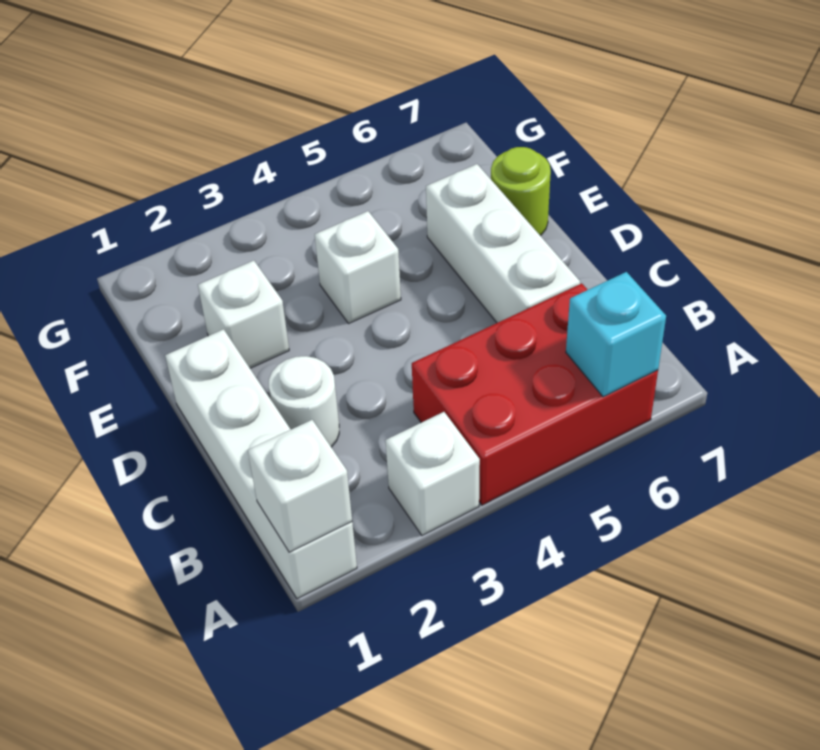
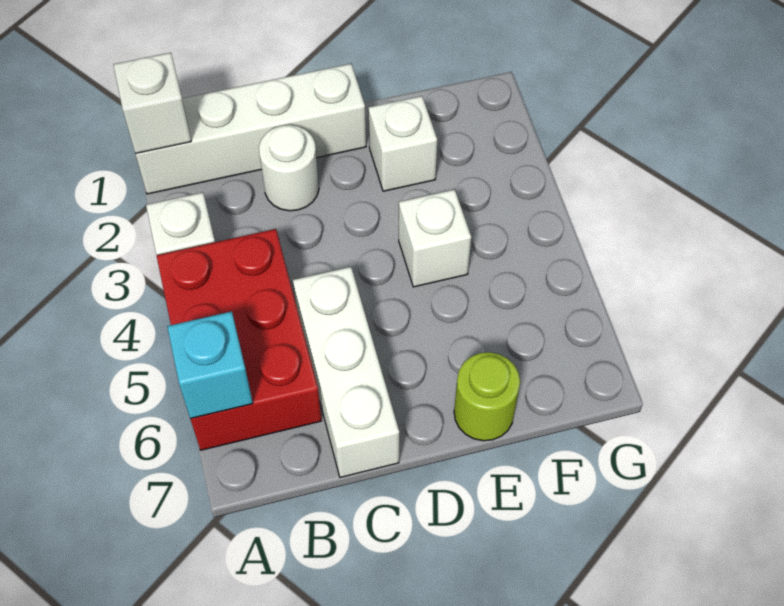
white brick C6:E6 level 1 -> white brick C5:C7 level 1

